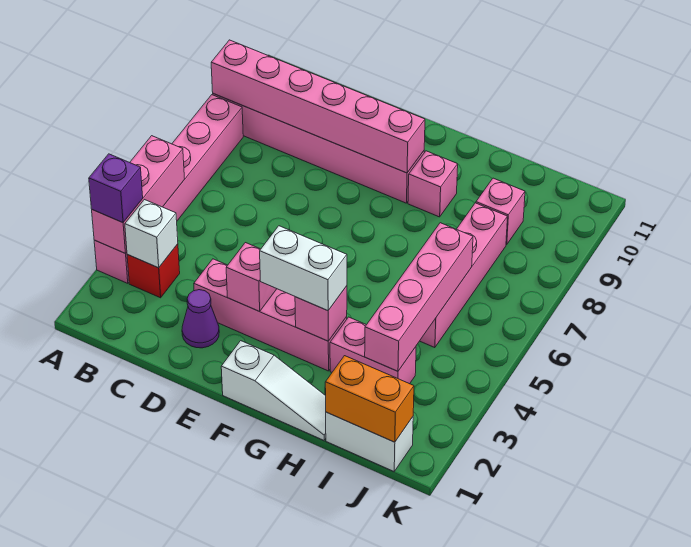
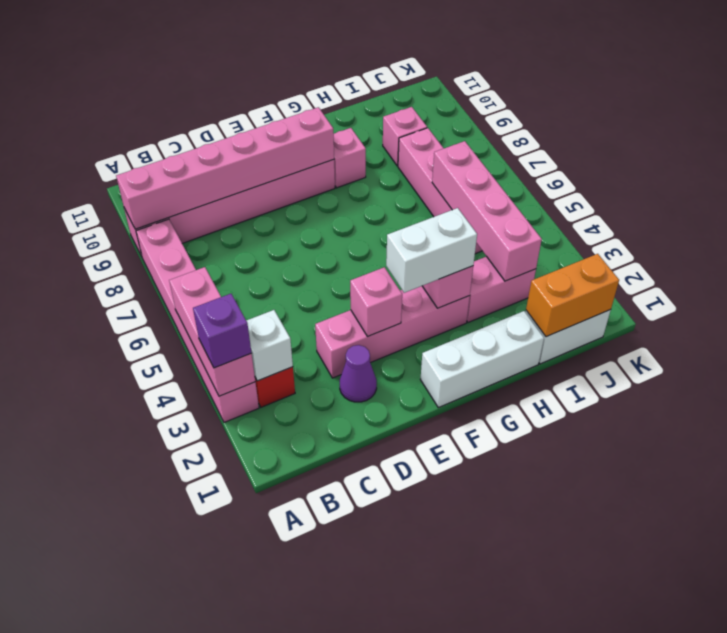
white slope F1:H1 level 1 top F -> white brick F1:H1 level 1

